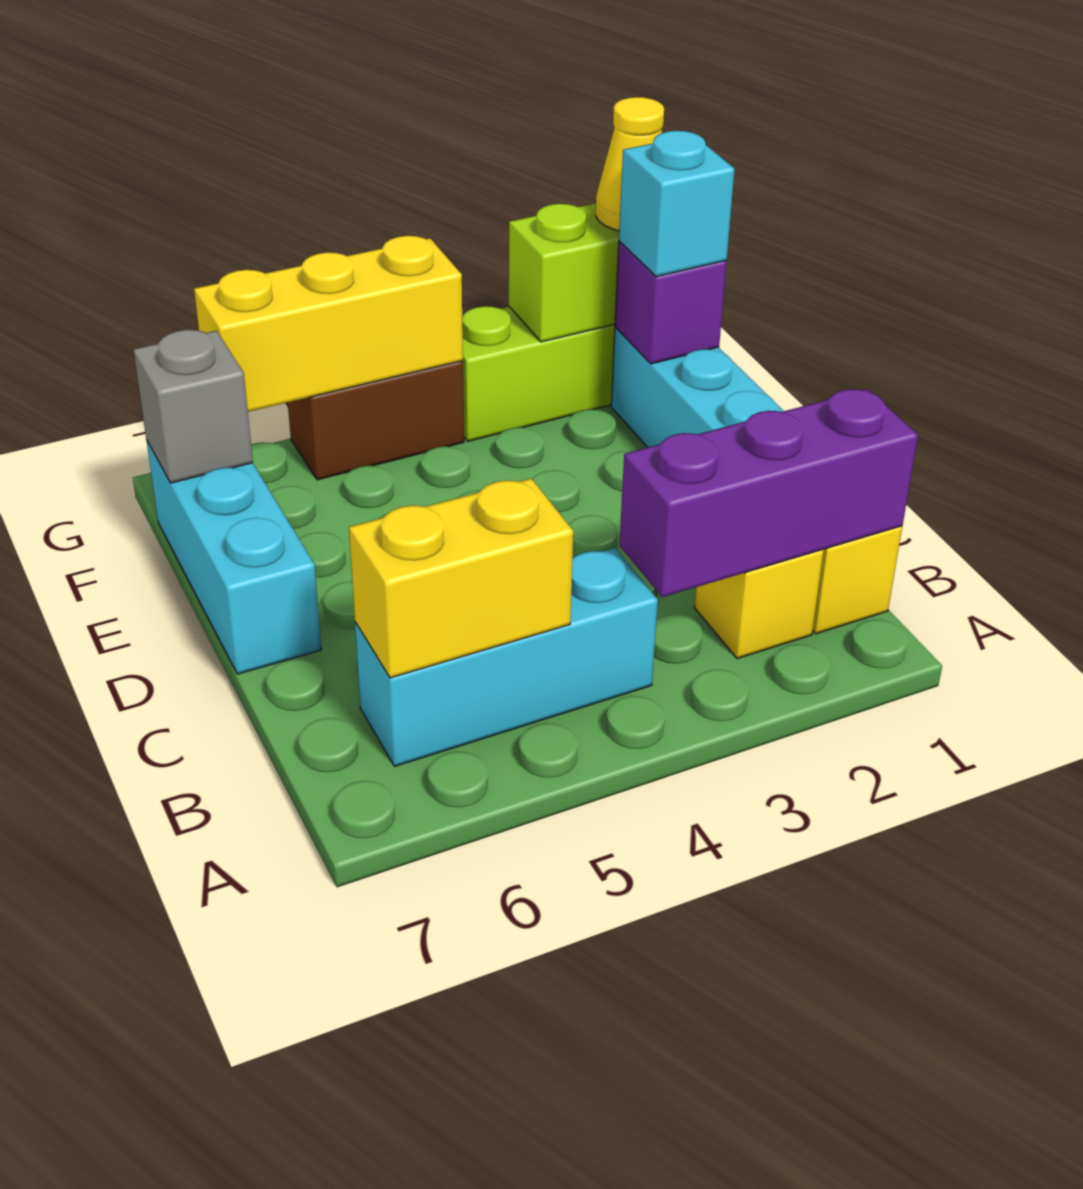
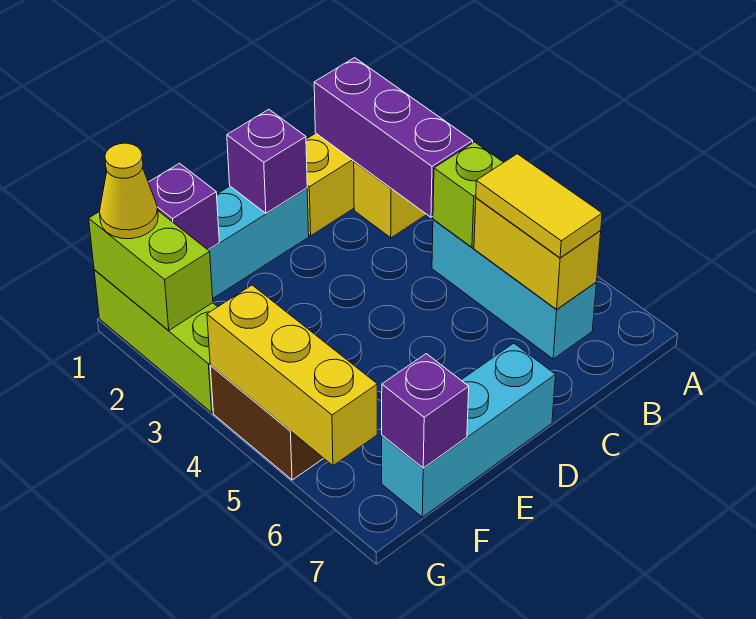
none -> lime brick B4 level 2
none -> yellow tile B5:B6 level 3
none -> purple brick D1 level 2
cyan brick F1 level 3 -> none
grey brick F7 level 2 -> purple brick F7 level 2

